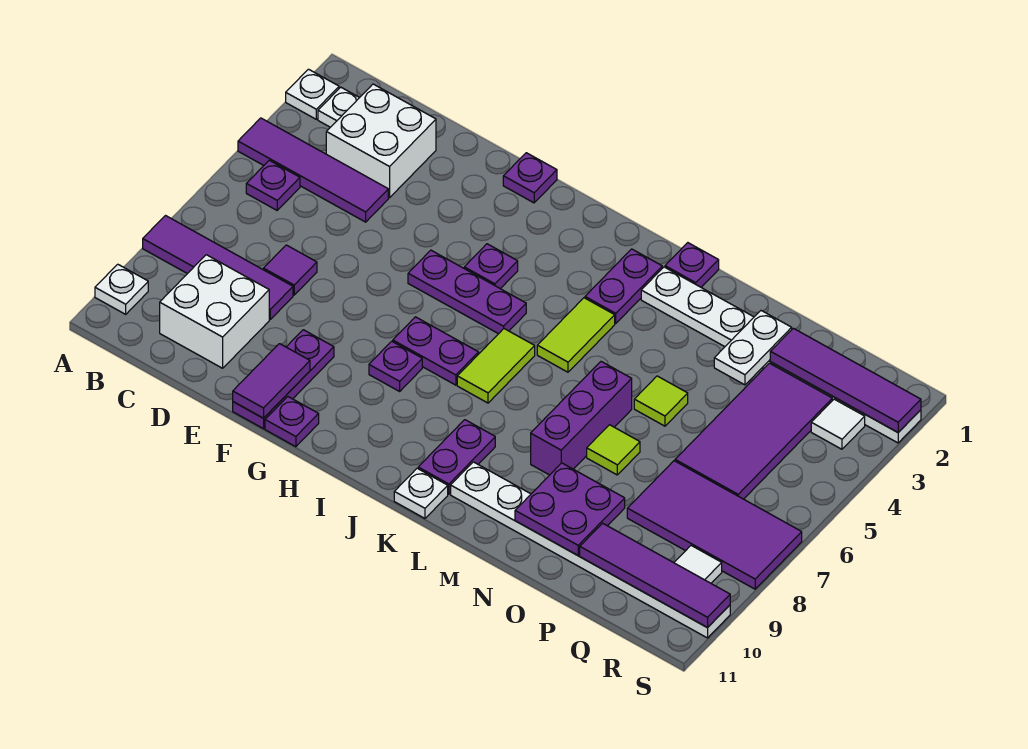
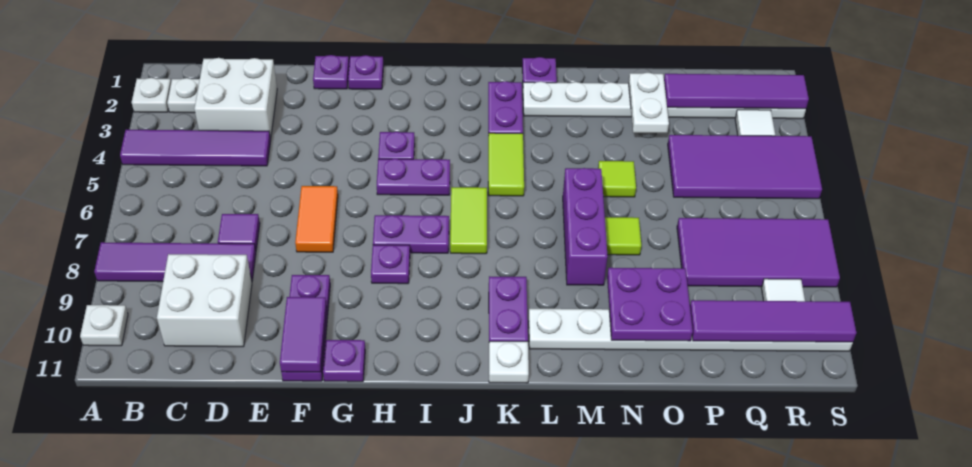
purple plate B5 level 1 -> purple plate F1 level 1
none -> orange tile F6:F7 level 1
purple plate G5:I5 level 1 -> purple plate H5:I5 level 1
purple tile P3:Q6 level 1 -> purple tile P4:S5 level 1

